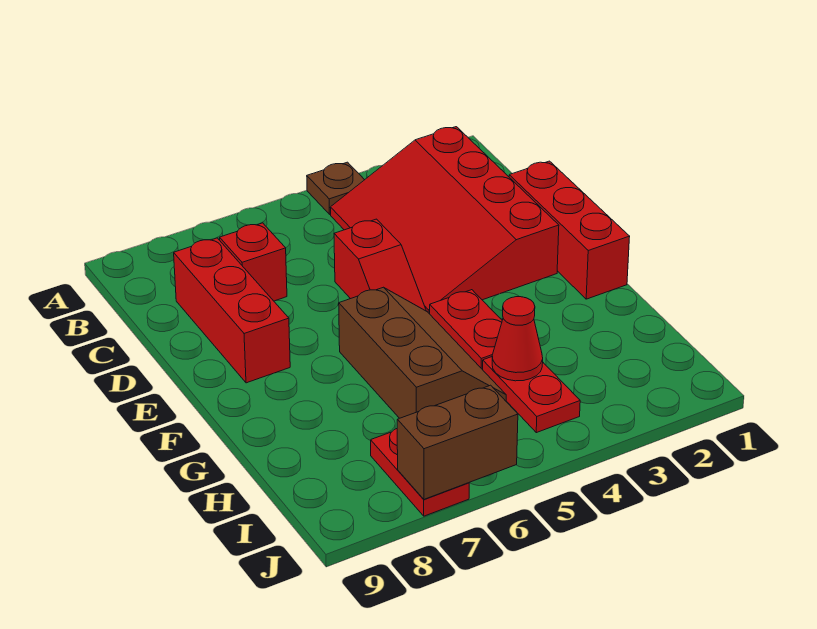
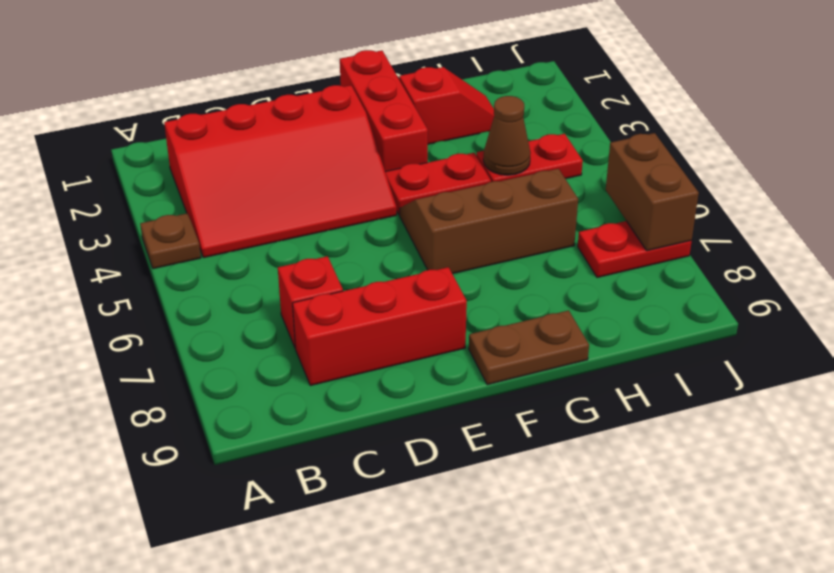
red brick D1:F1 level 1 -> red brick F1:F3 level 1
red slope D5:E5 level 1 top D -> red slope G2:H2 level 1 top G
none -> brown plate F9:G9 level 1
red cone H4 level 2 -> brown cone H4 level 2

